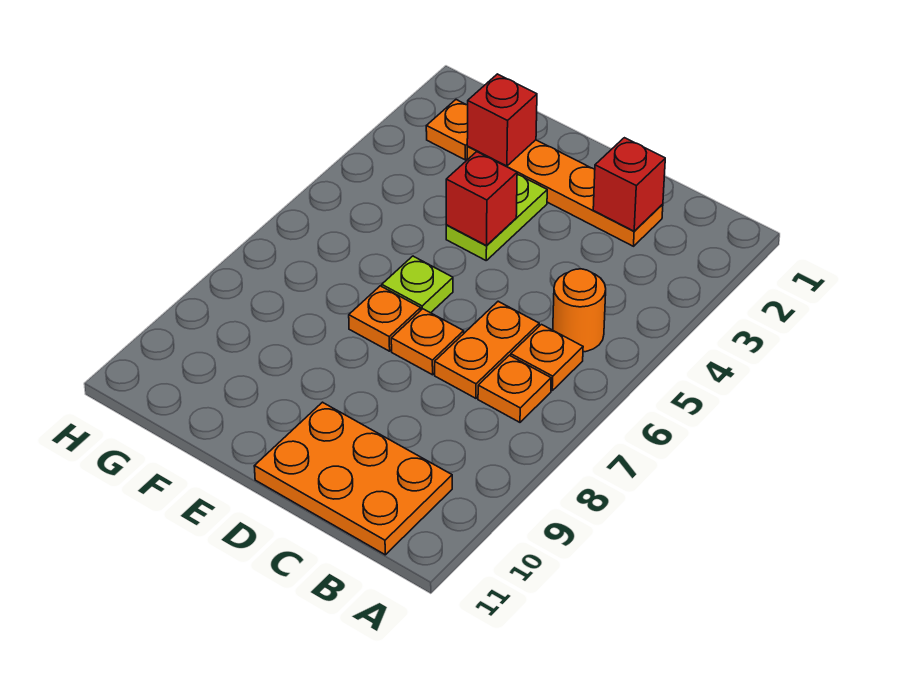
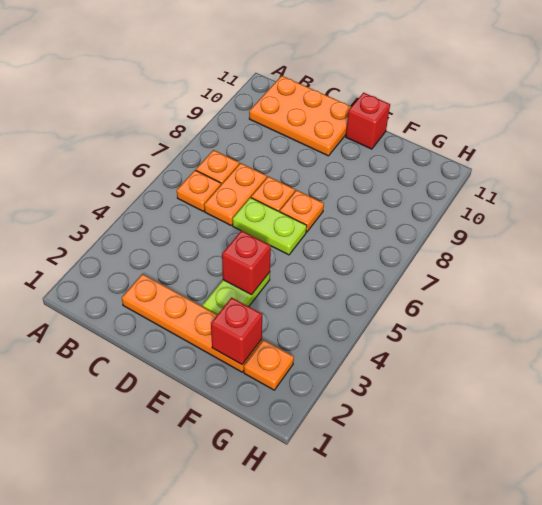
orange round brick B5 level 1 -> none
red brick C2 level 2 -> red brick E11 level 1
lime plate E6 level 1 -> lime plate D6:E6 level 1

